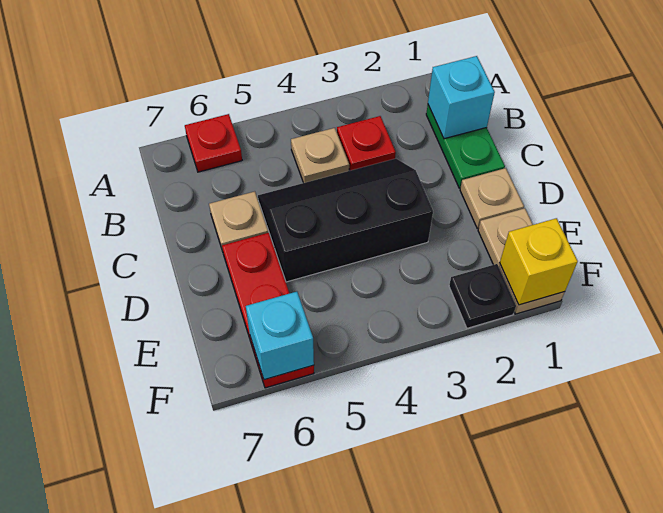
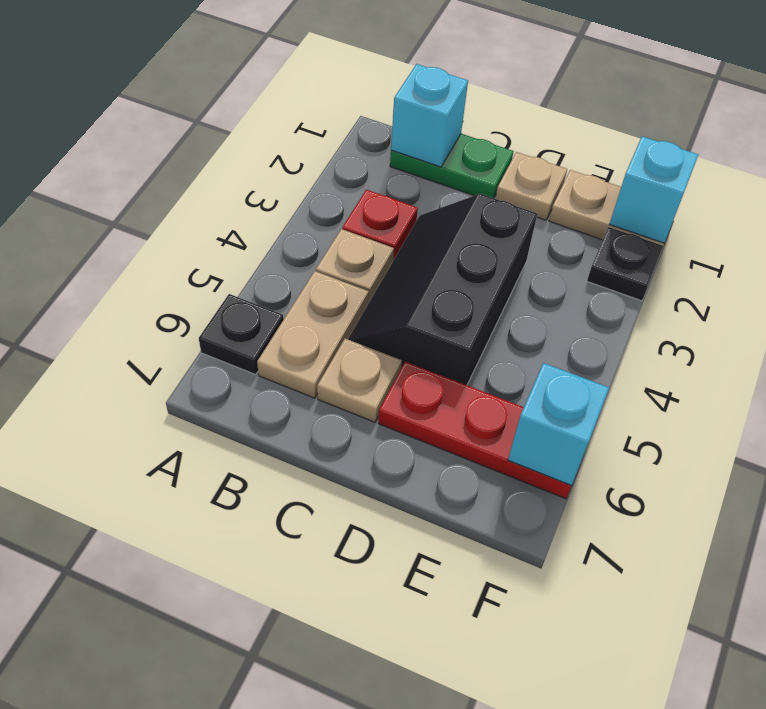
red plate A6 level 1 -> black plate A6 level 1
none -> tan plate B5:B6 level 1
yellow brick F1 level 2 -> cyan brick F1 level 2

